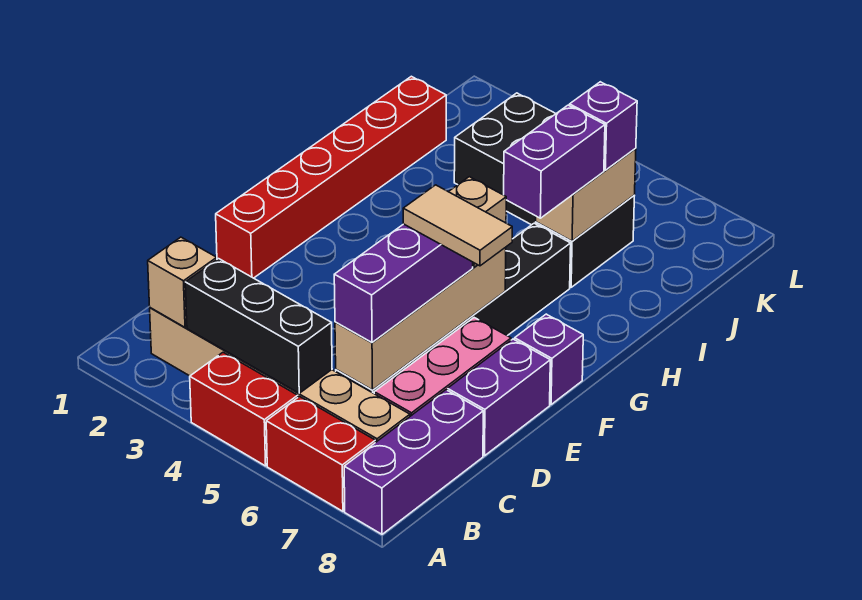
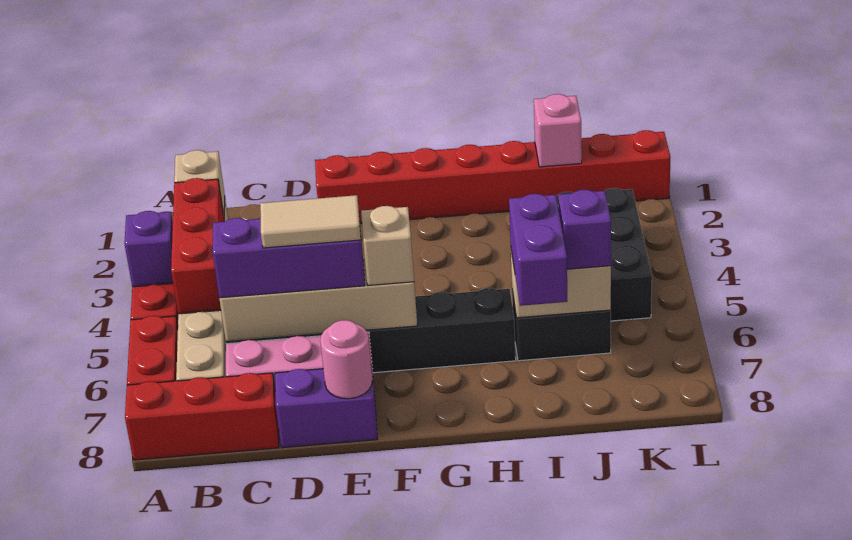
purple brick A8:C8 level 1 -> red brick A8:C8 level 1
black brick B3:B5 level 2 -> red brick B3:B5 level 2
red brick E1:J1 level 1 -> red brick E1:L1 level 1
tan tile E6:E7 level 4 -> tan tile D6:E6 level 4
none -> pink round brick E8 level 2
purple brick F8 level 1 -> purple brick A4 level 2
purple brick H6:I6 level 3 -> purple brick I6:I7 level 3
none -> pink brick J1 level 2

